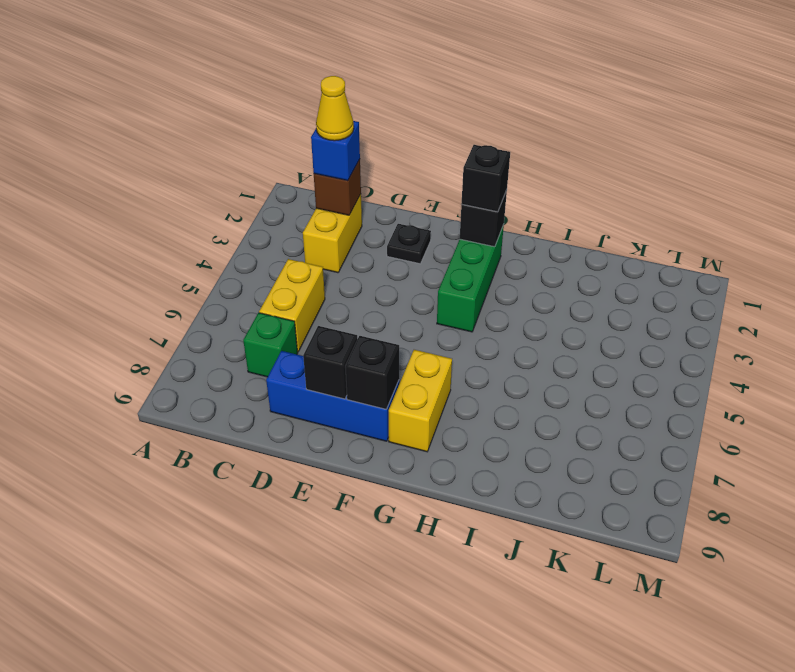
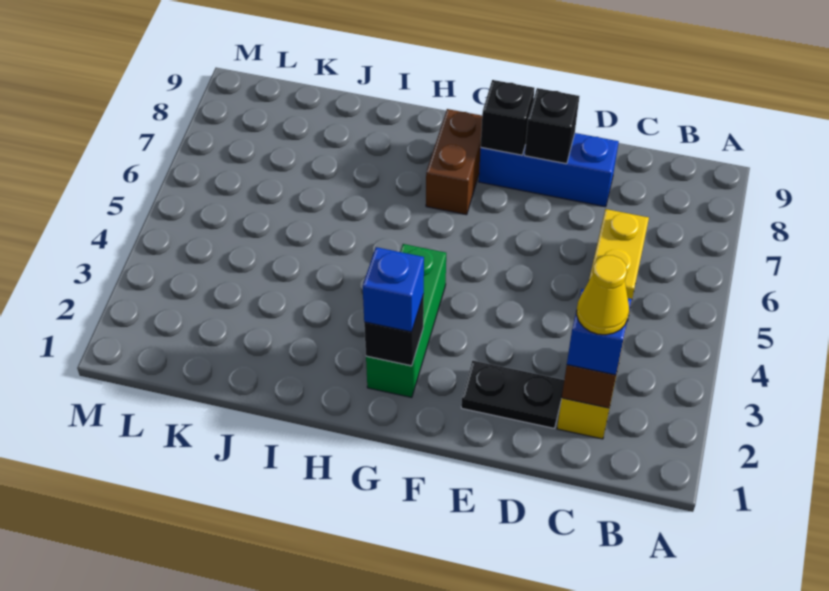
green brick C7 level 1 -> none
black plate E2 level 1 -> black plate D2:E2 level 1
black brick G2 level 3 -> blue brick G2 level 3
yellow brick G7:G8 level 1 -> brown brick G7:G8 level 1

